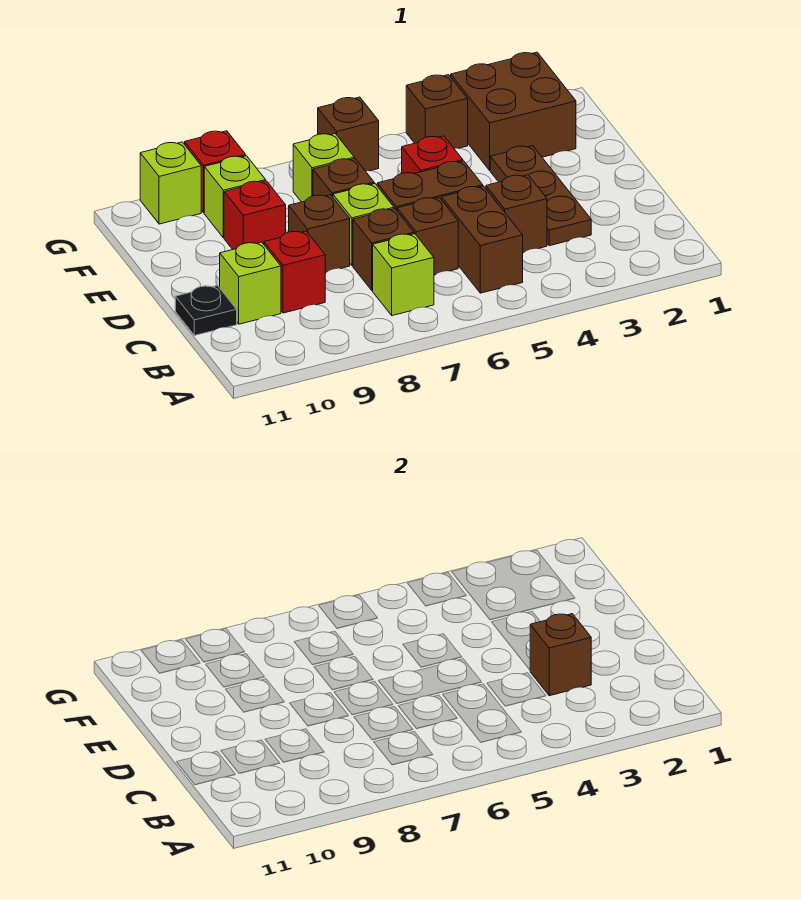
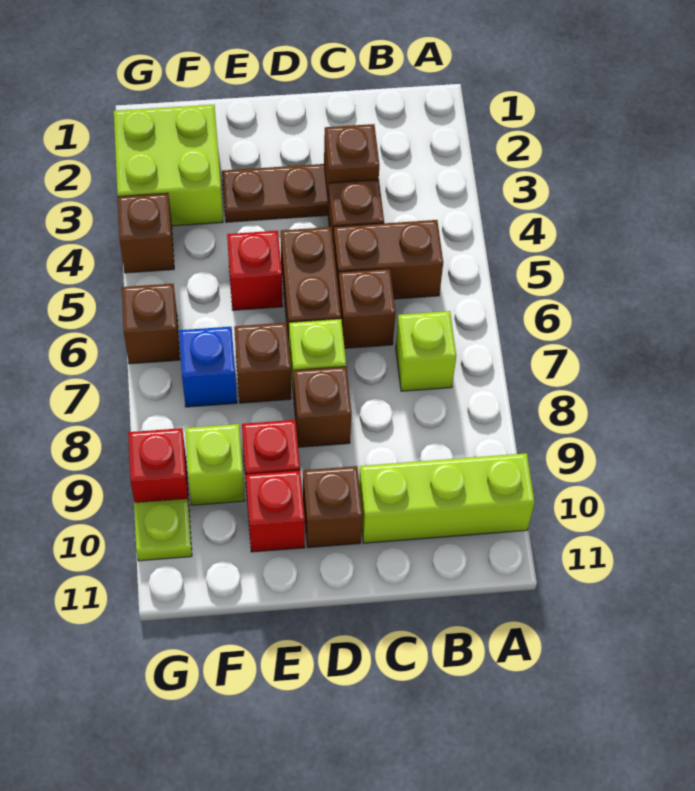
brown brick C7 level 1 -> brown brick D10 level 1
red brick C9 level 1 -> red brick E10 level 1
lime brick C10 level 1 -> lime brick A10:C10 level 1
black plate C11 level 1 -> none
brown brick F2:G3 level 1 -> lime brick F2:G3 level 1
lime brick F7 level 1 -> blue brick F7 level 1
lime brick G10 level 1 -> lime plate G10 level 1

